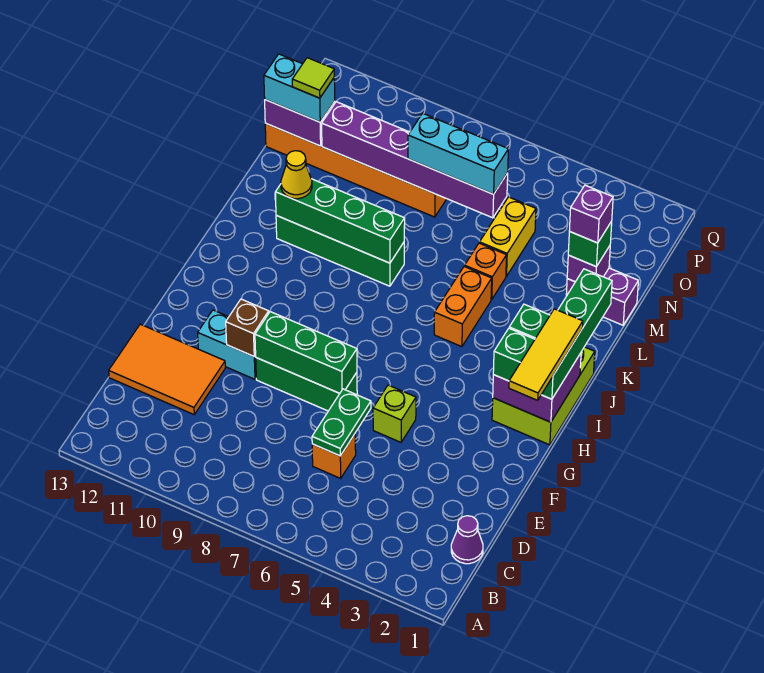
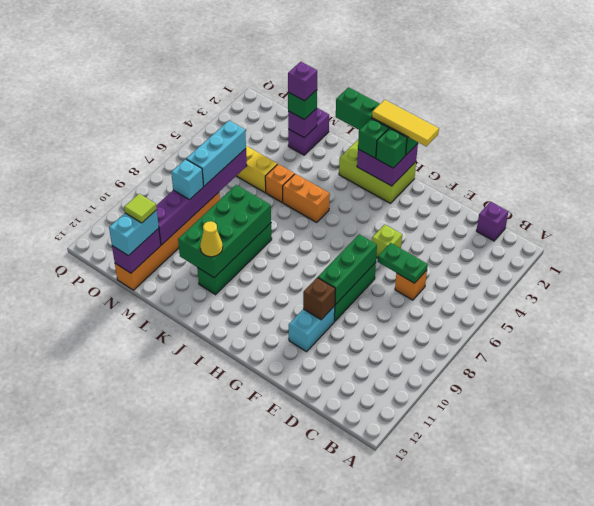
purple cone C1 level 1 -> purple brick C1 level 1
orange tile D11:E13 level 1 -> none
green brick K8:K11 level 2 -> green brick K8:L11 level 2
none -> cyan brick N9 level 3

